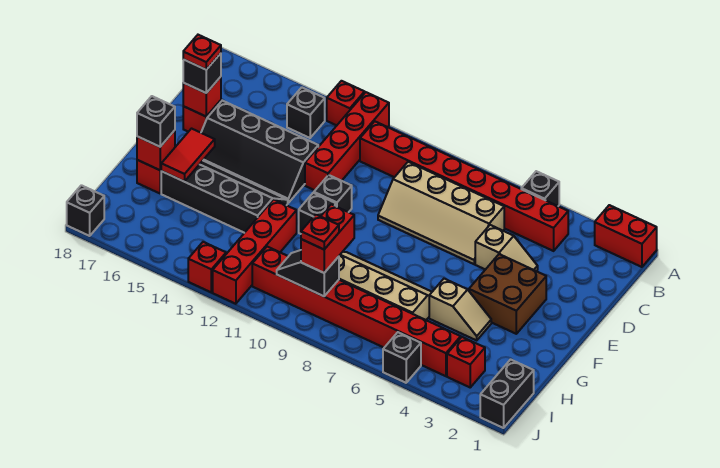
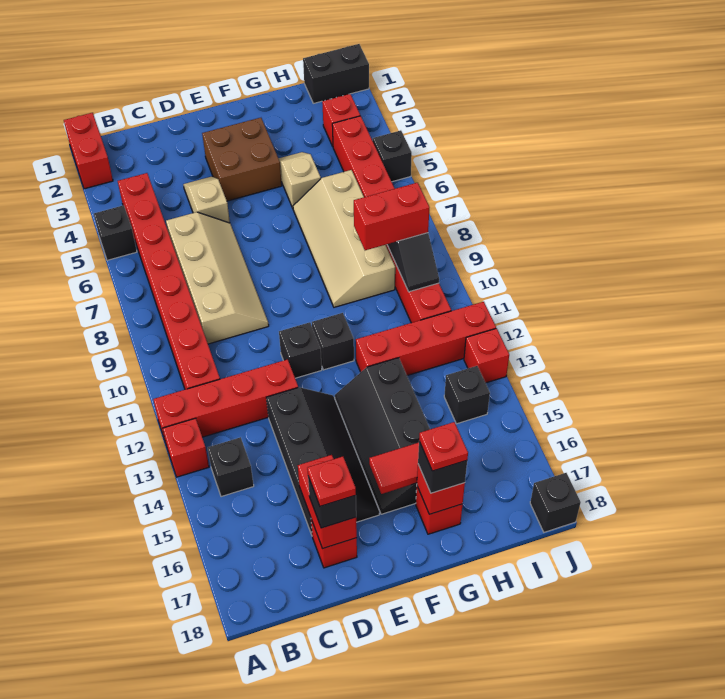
red brick D17 level 2 -> red brick D16:D17 level 2
red plate I9 level 4 -> red plate G17 level 4
none -> black brick I14 level 1

